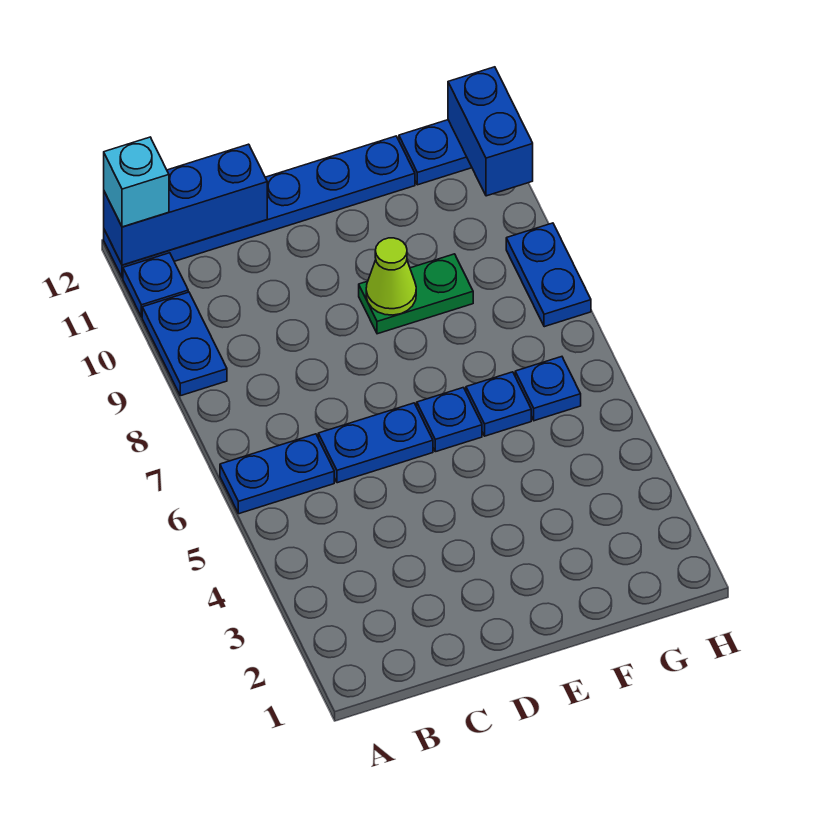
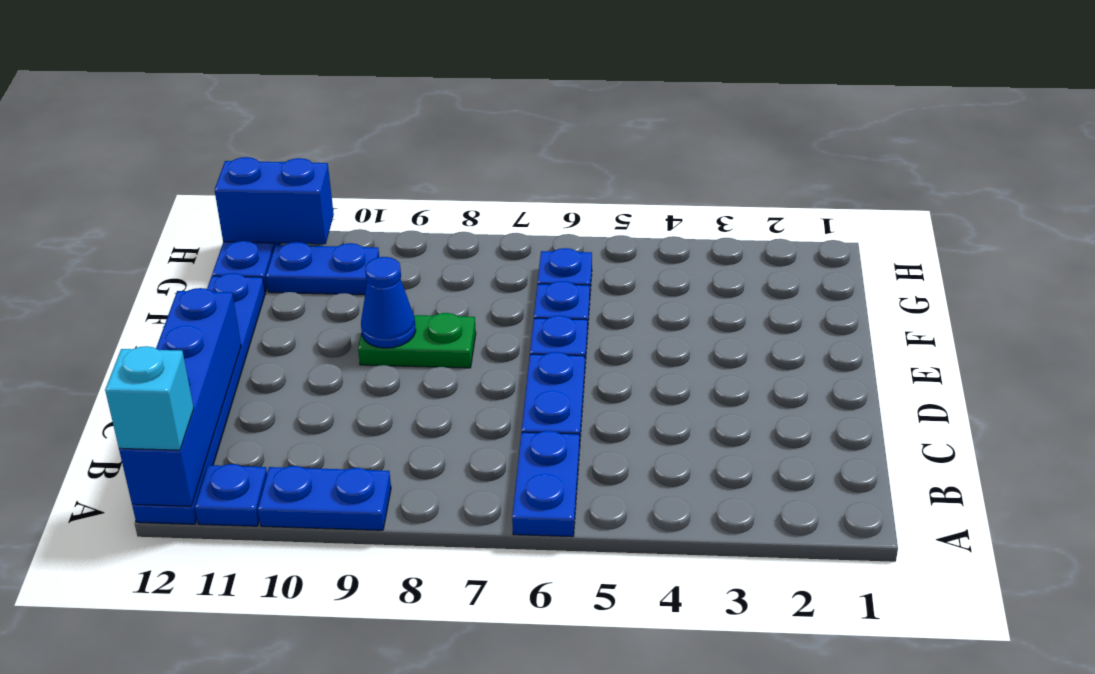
blue brick A12:C12 level 2 -> blue brick A12:D12 level 2
green plate E9:F9 level 1 -> green plate E8:E9 level 1
lime cone E9 level 2 -> blue cone E9 level 2
blue plate H8:H9 level 1 -> blue plate G10:G11 level 1

